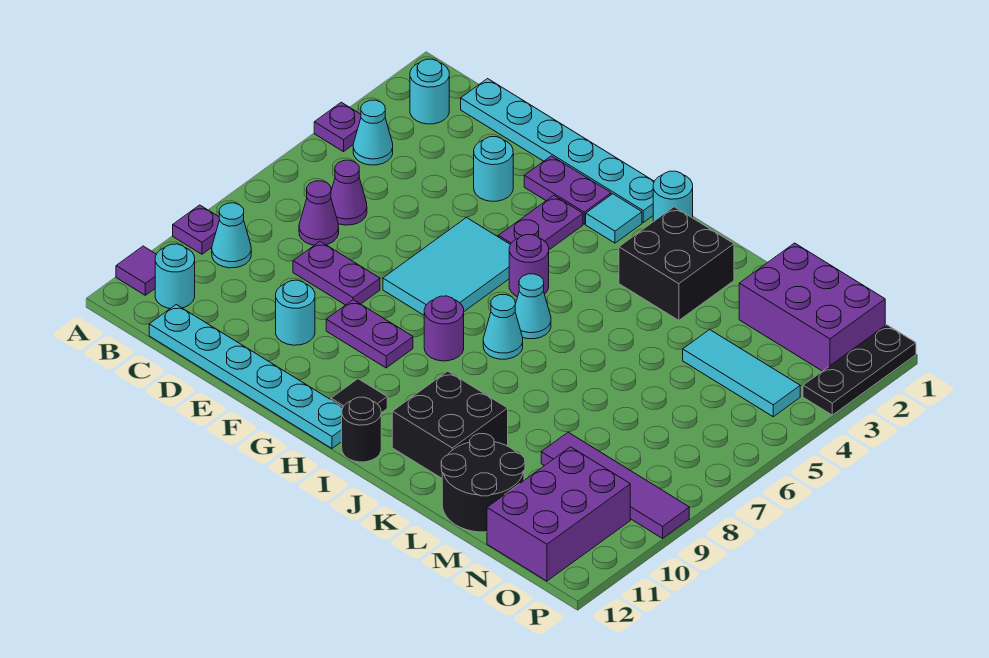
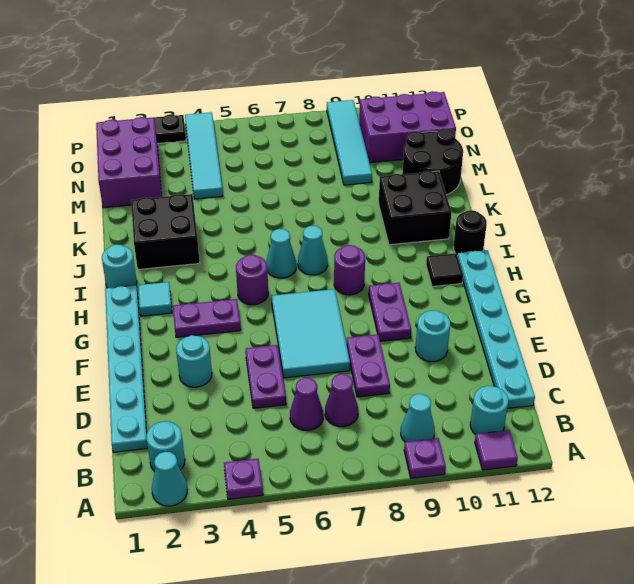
cyan cone B4 level 1 -> cyan cone A2 level 1
purple plate F2:G2 level 1 -> purple plate D5:E5 level 1
cyan tile F5:G7 level 1 -> cyan tile E6:G7 level 1
cyan tile M4:O4 level 1 -> cyan tile M4:P4 level 1
purple tile M9:P9 level 1 -> cyan tile M9:P9 level 1

